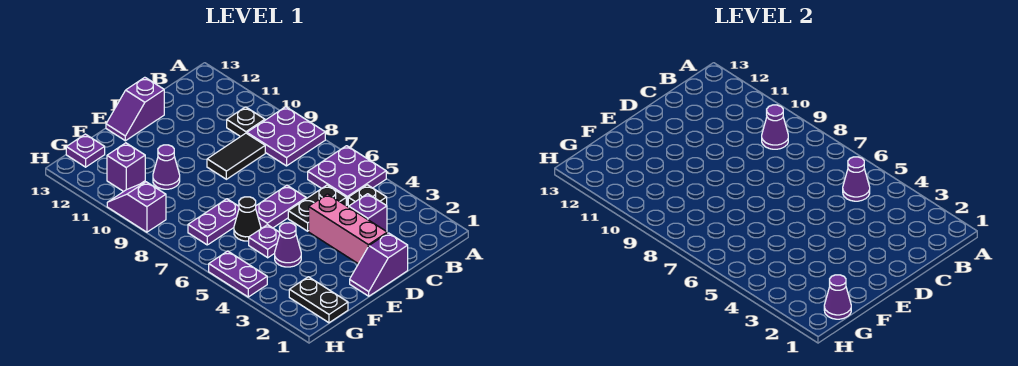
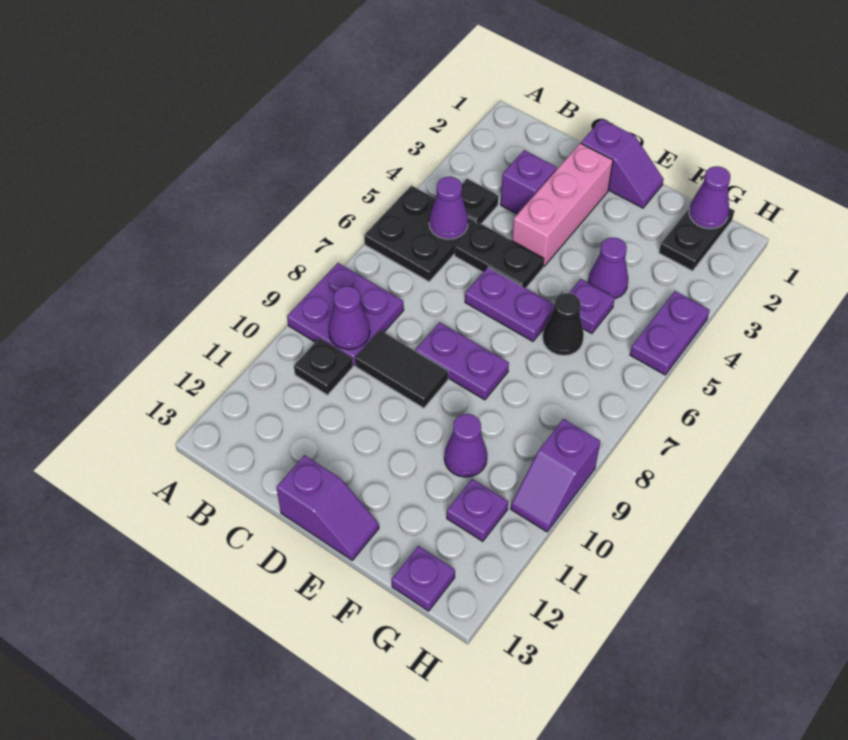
purple plate A5:B6 level 1 -> black plate A5:B6 level 1
purple plate F7:G7 level 1 -> purple plate D8:E8 level 1
purple brick G11 level 1 -> purple plate G11 level 1

